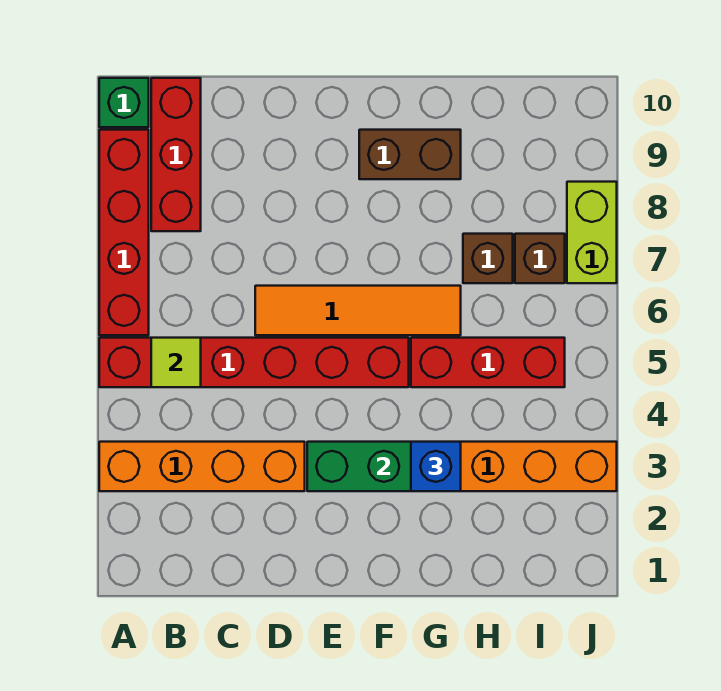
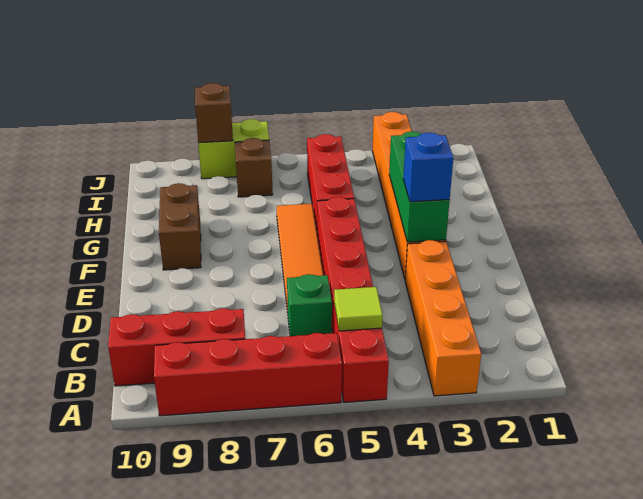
green brick A10 level 1 -> green brick C6 level 1
blue brick G3 level 3 -> blue brick E3 level 3
brown brick H7 level 1 -> brown brick J8 level 2

